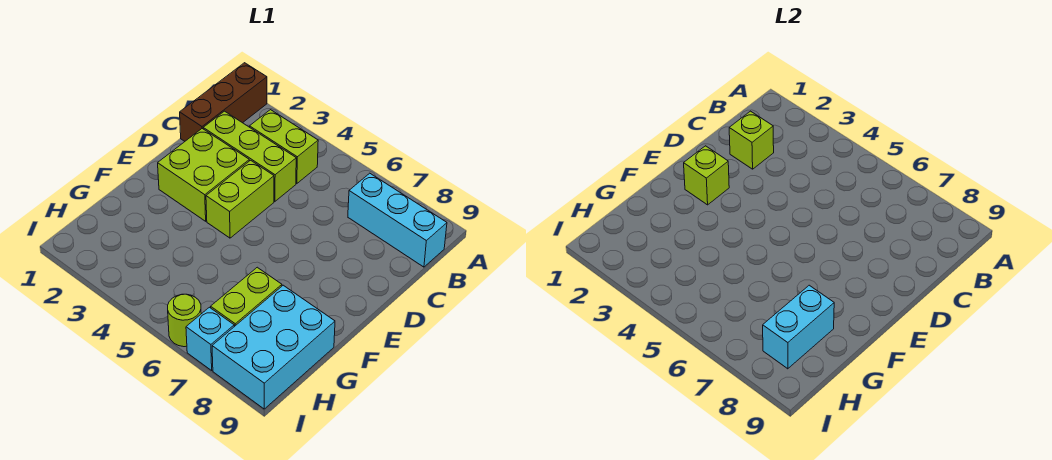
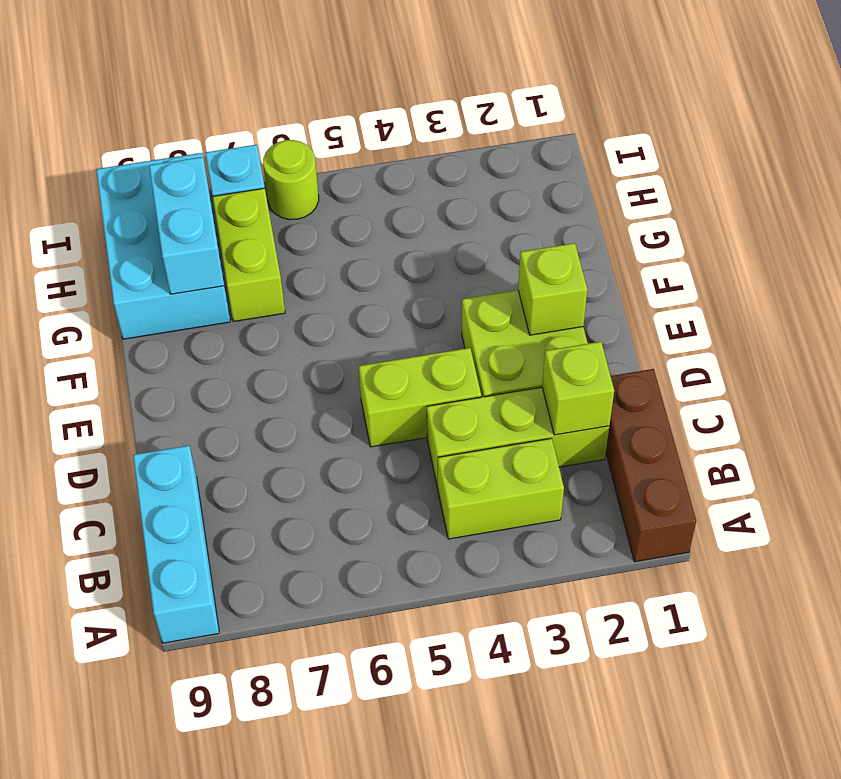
cyan brick B7:B9 level 1 -> cyan brick A9:C9 level 1
lime brick D4:E4 level 1 -> lime brick D4:D5 level 1

